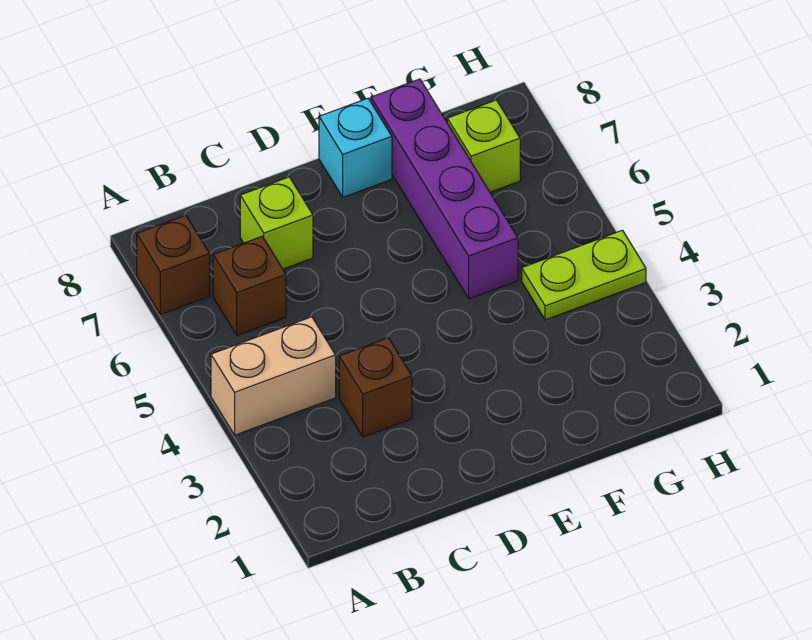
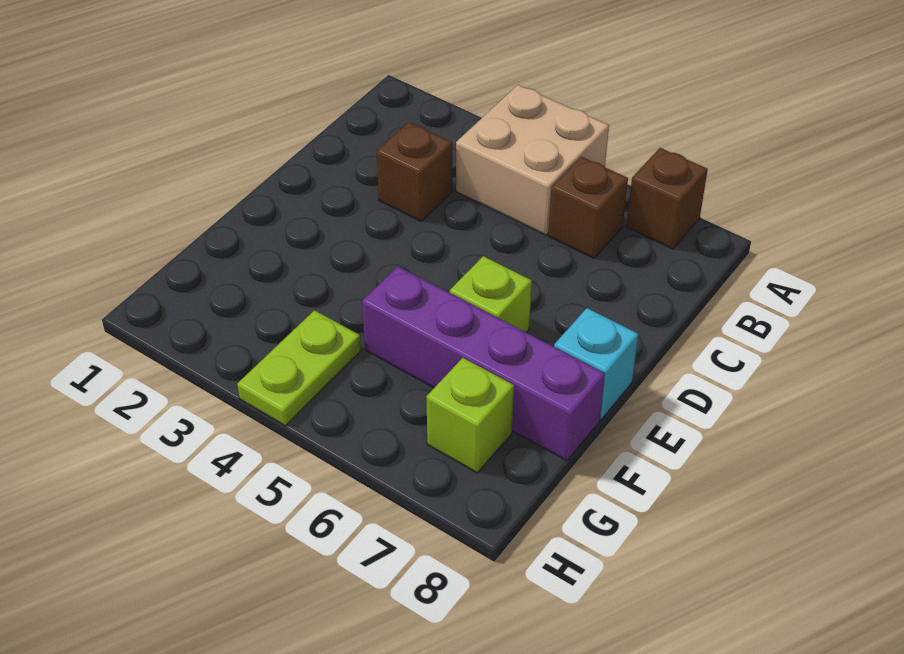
tan brick A4:B4 level 1 -> tan brick A4:B5 level 1
lime brick C7 level 1 -> lime brick E6 level 1

